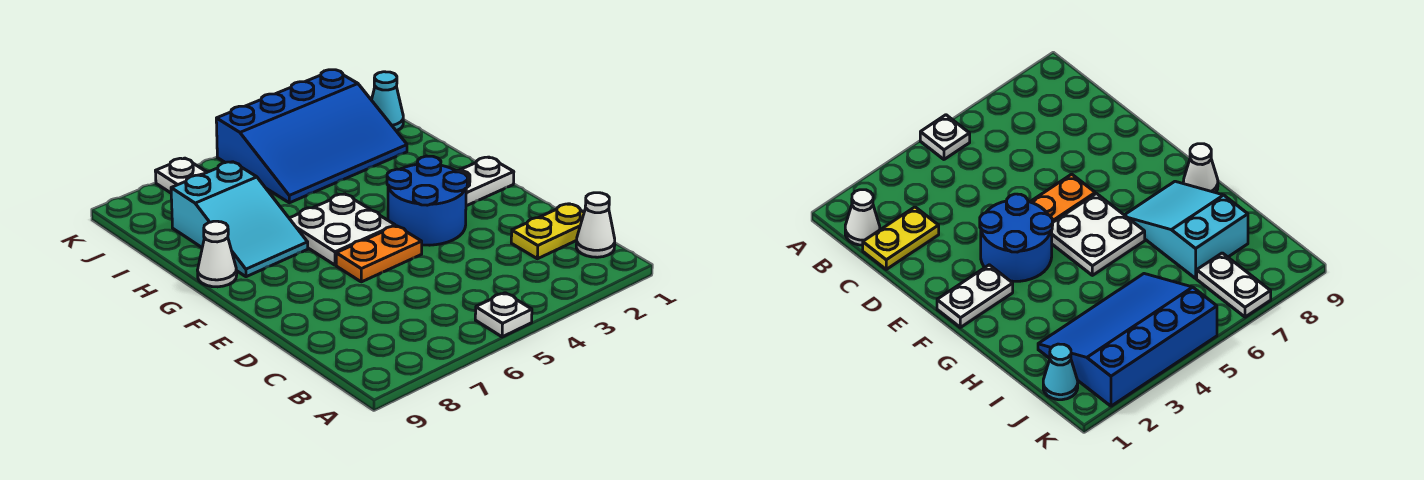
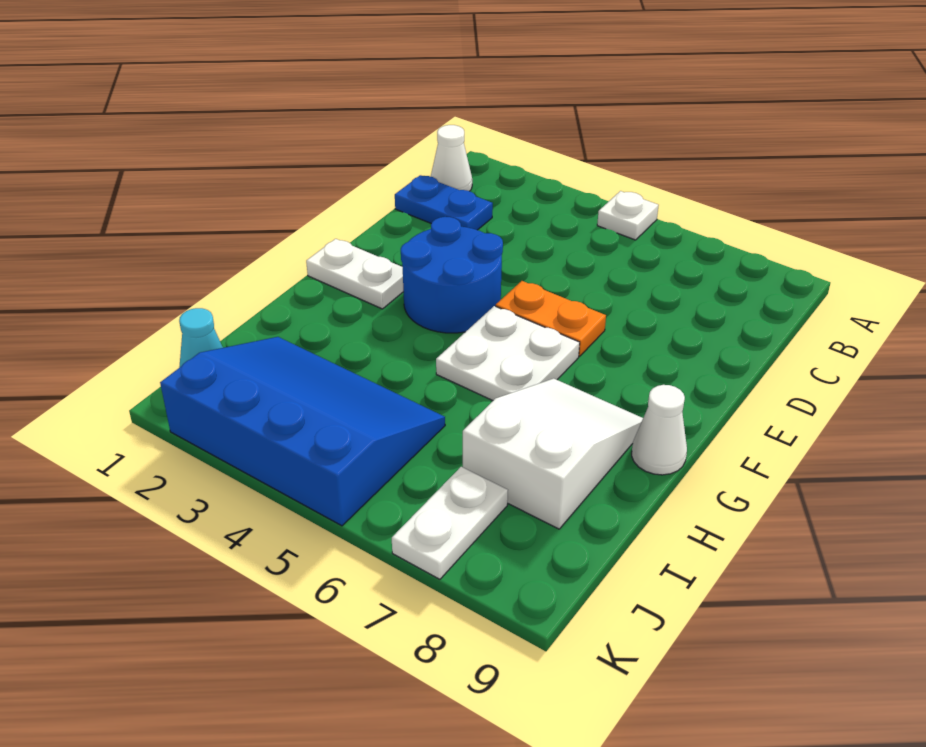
yellow plate C1:C2 level 1 -> blue plate C1:C2 level 1
cyan slope G7:I8 level 1 top I -> white slope G7:I8 level 1 top I

